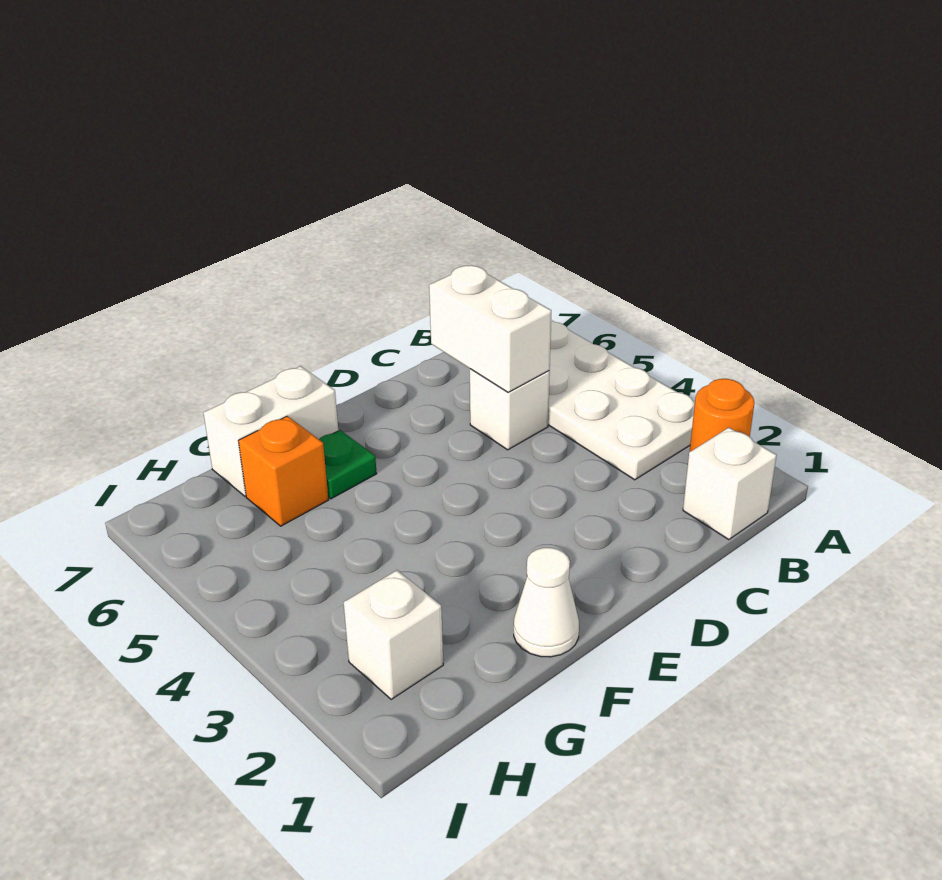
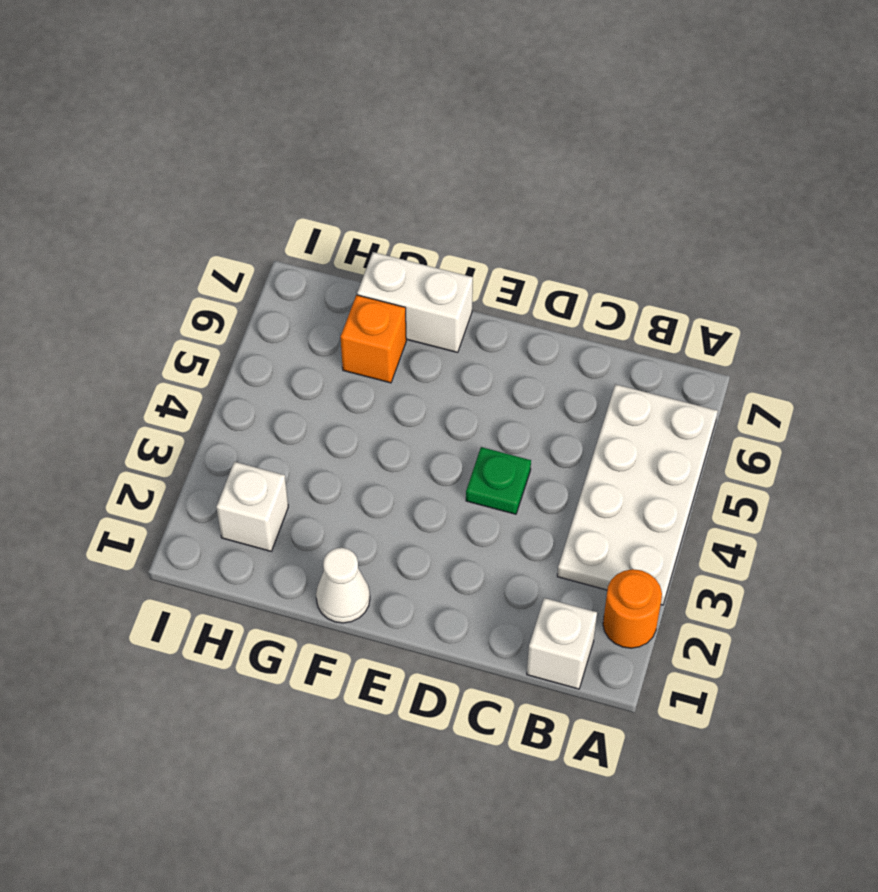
white brick C5 level 1 -> none
white brick C5:C6 level 2 -> none
green plate F6 level 1 -> green plate D4 level 1

